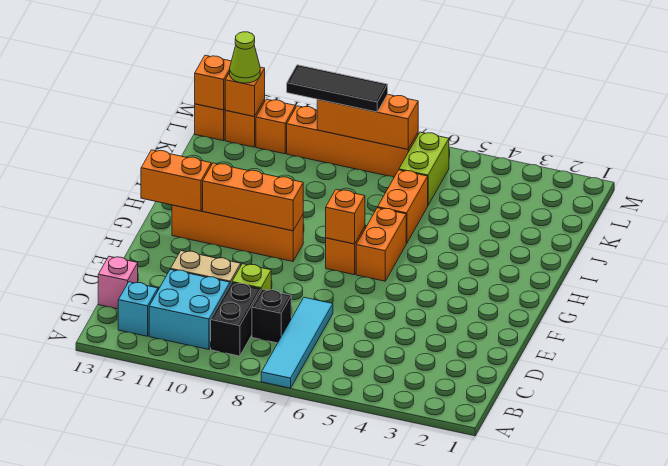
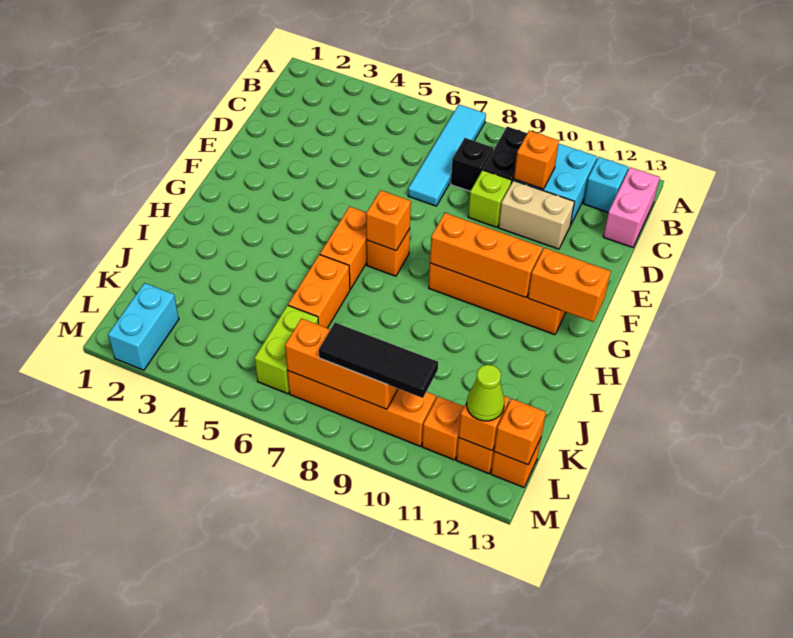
none -> orange brick C10 level 2
pink brick C13 level 1 -> pink brick B13:C13 level 1
none -> cyan brick L2:M2 level 1

